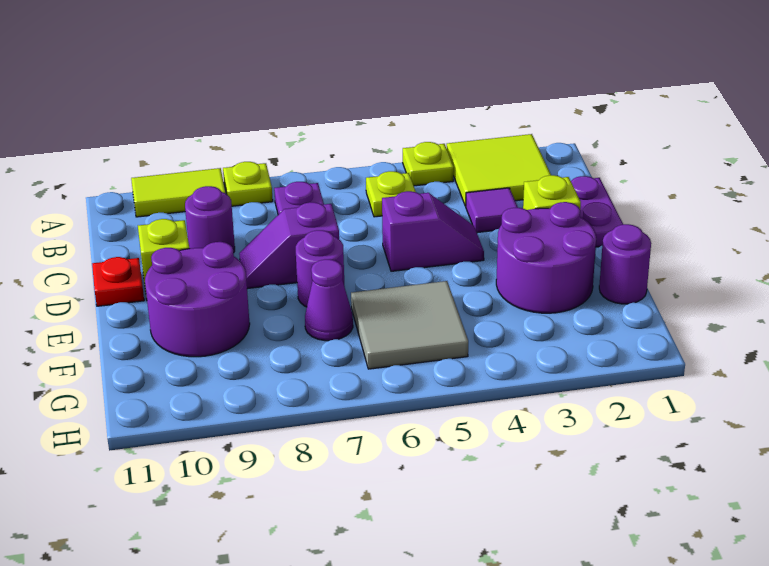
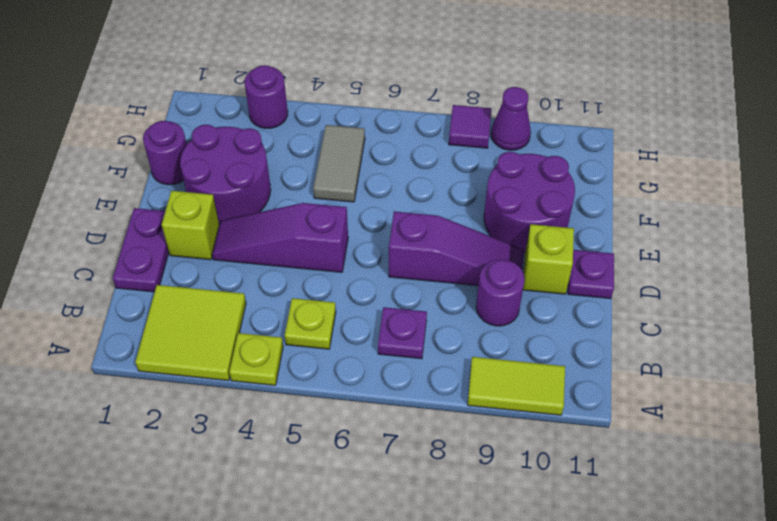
lime plate A8 level 1 -> none
purple tile C3 level 1 -> purple tile H8 level 1
purple slope D4:D5 level 1 top 5 -> purple slope D3:D5 level 1 top 5
purple slope D7:D8 level 1 top 7 -> purple slope D7:D9 level 1 top 7
red plate D11 level 1 -> purple plate D11 level 1
purple round brick E7 level 1 -> purple round brick H3 level 1
grey tile F5:G6 level 1 -> grey tile F5:G5 level 1
purple cone F7 level 1 -> purple cone H9 level 1

